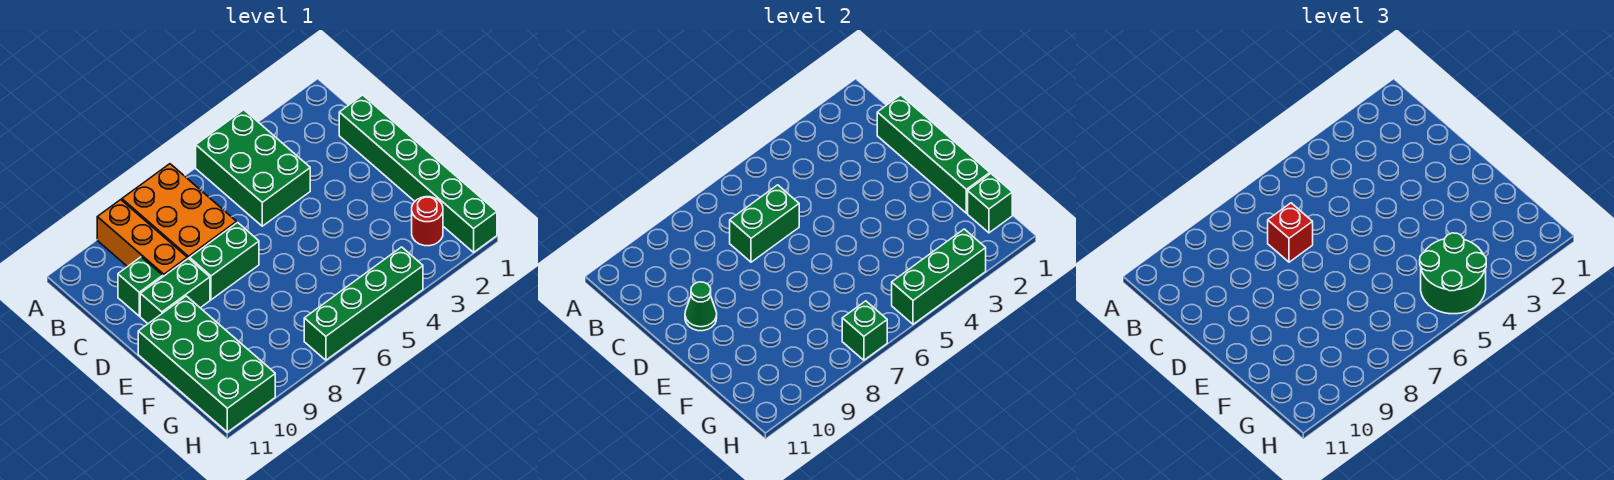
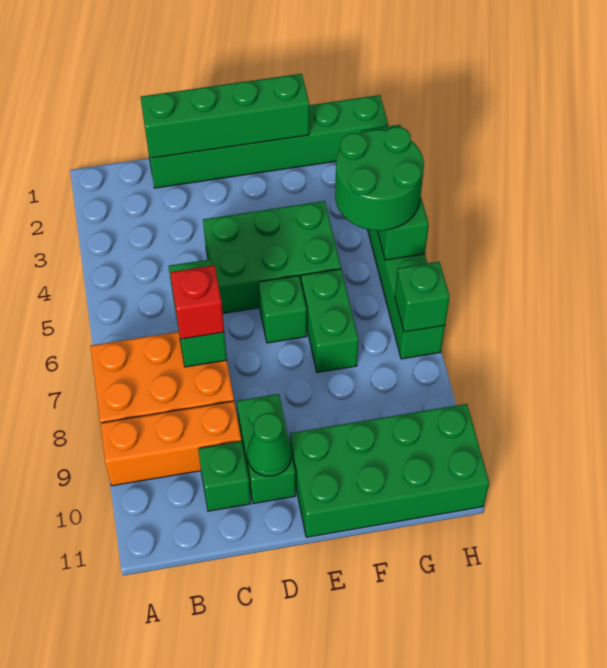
green brick A4:C5 level 1 -> green brick D4:F5 level 1
green brick D7:D8 level 1 -> green brick F6:F7 level 1
green brick G1 level 2 -> green brick E6 level 1
red round brick G2 level 1 -> none

